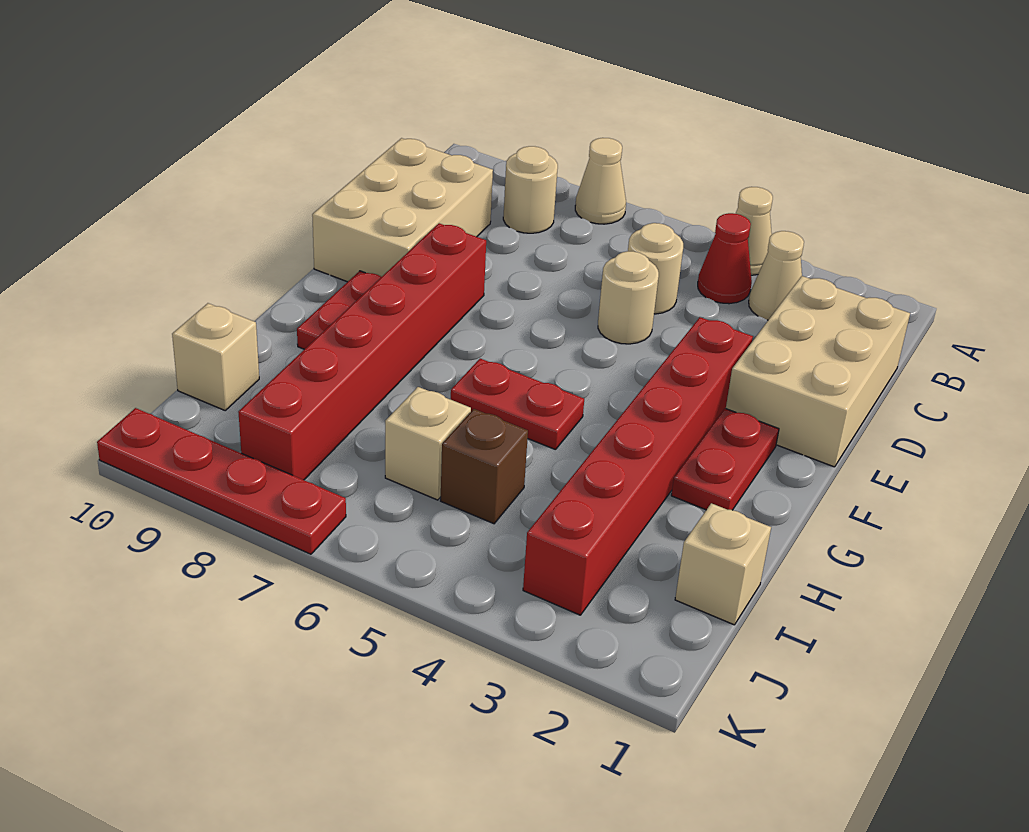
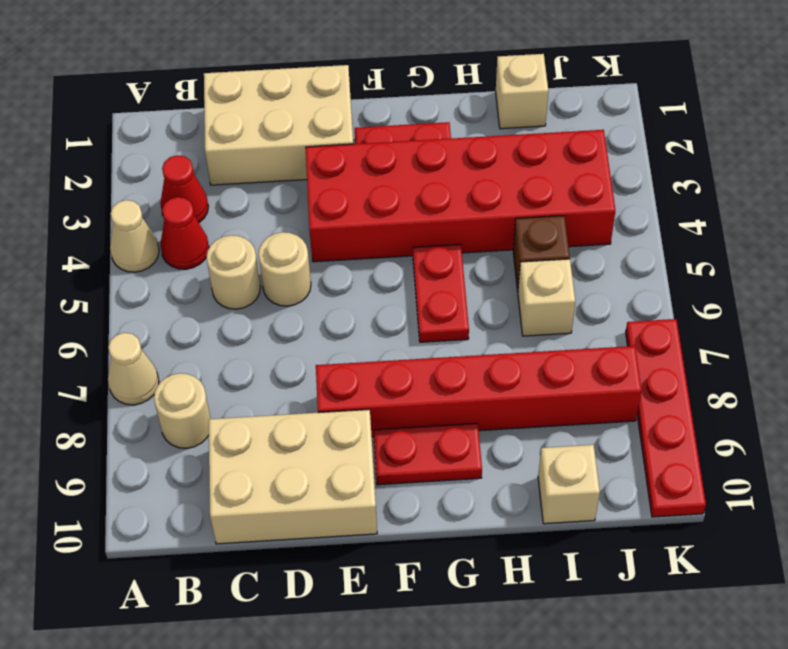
tan cone B3 level 1 -> red cone B3 level 1
red brick E3:J3 level 1 -> red brick E3:J4 level 1

